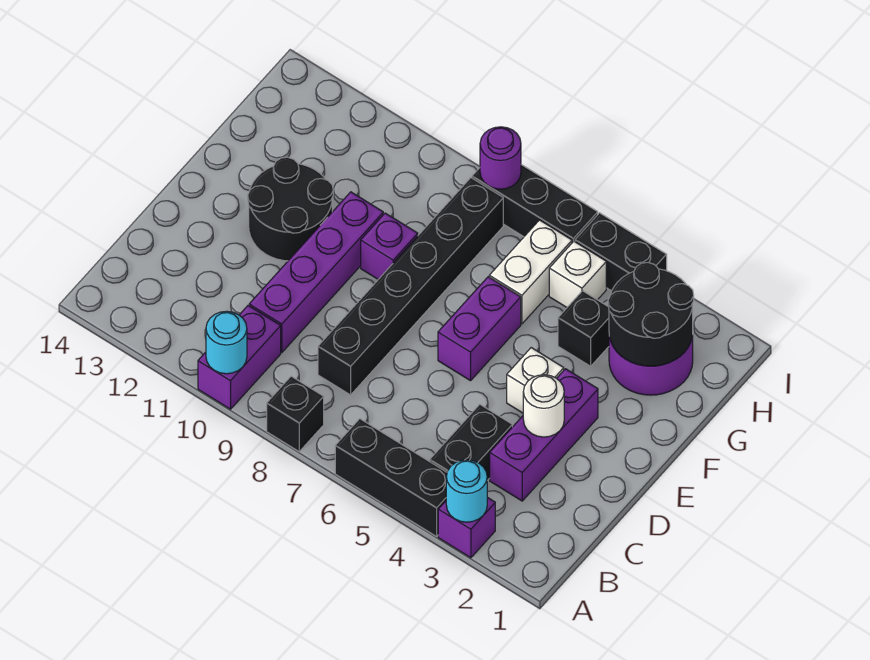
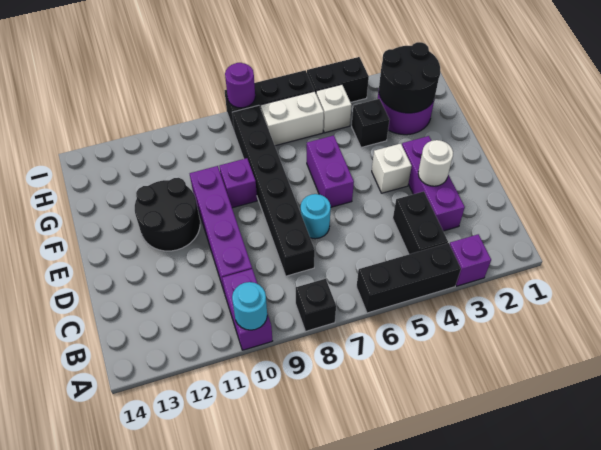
cyan round brick A3 level 2 -> cyan round brick D7 level 1
white brick G6:H6 level 1 -> white brick H6:H7 level 1

